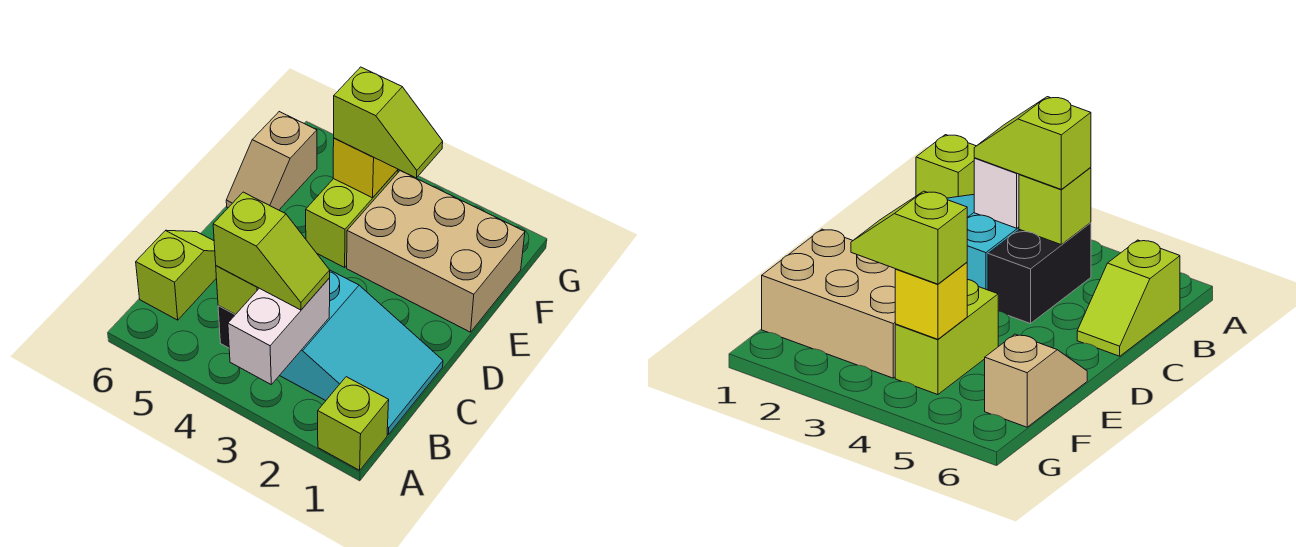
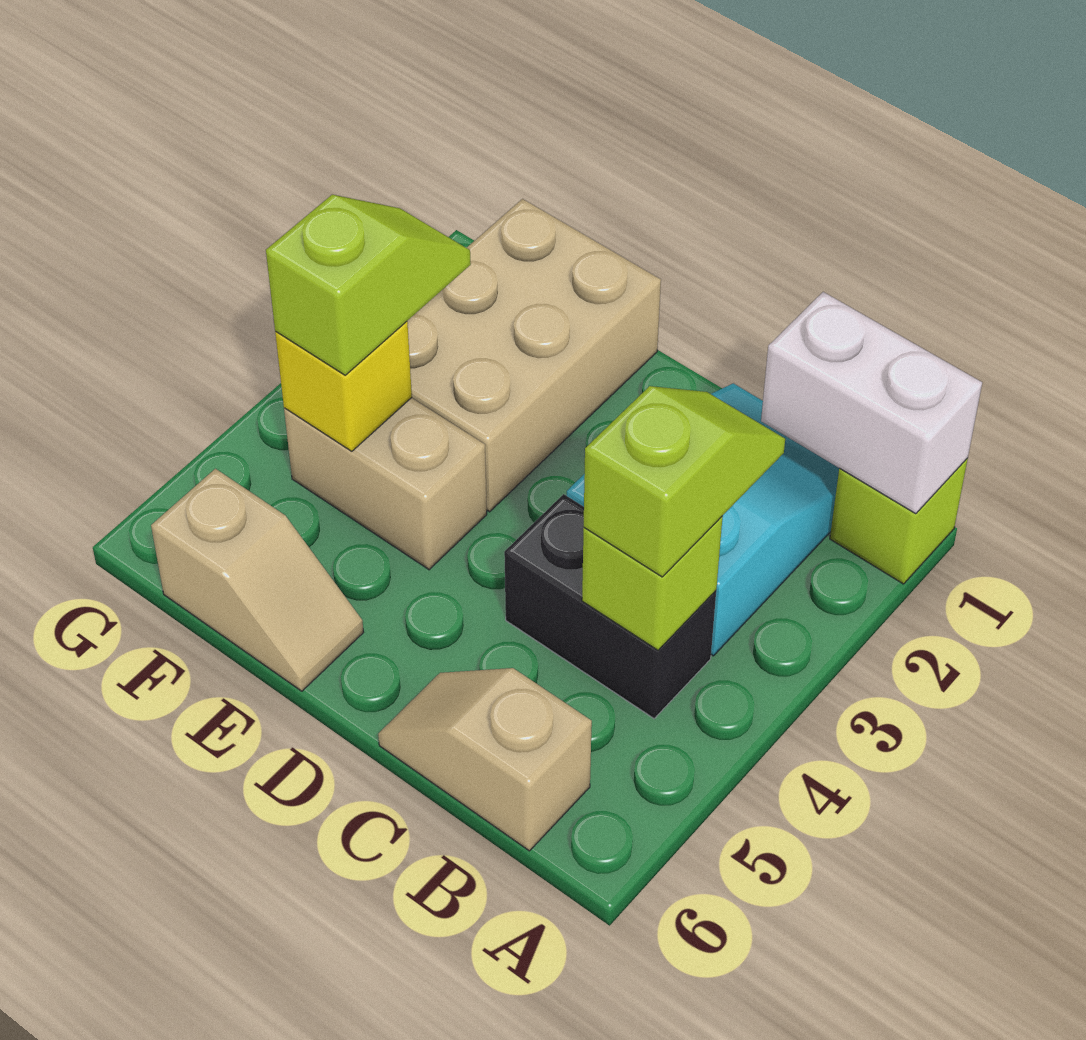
white brick A3:B3 level 2 -> white brick A1:B1 level 2
lime slope B6:C6 level 1 top B -> tan slope B6:C6 level 1 top B
lime brick E4:F4 level 1 -> tan brick E4:F4 level 1

